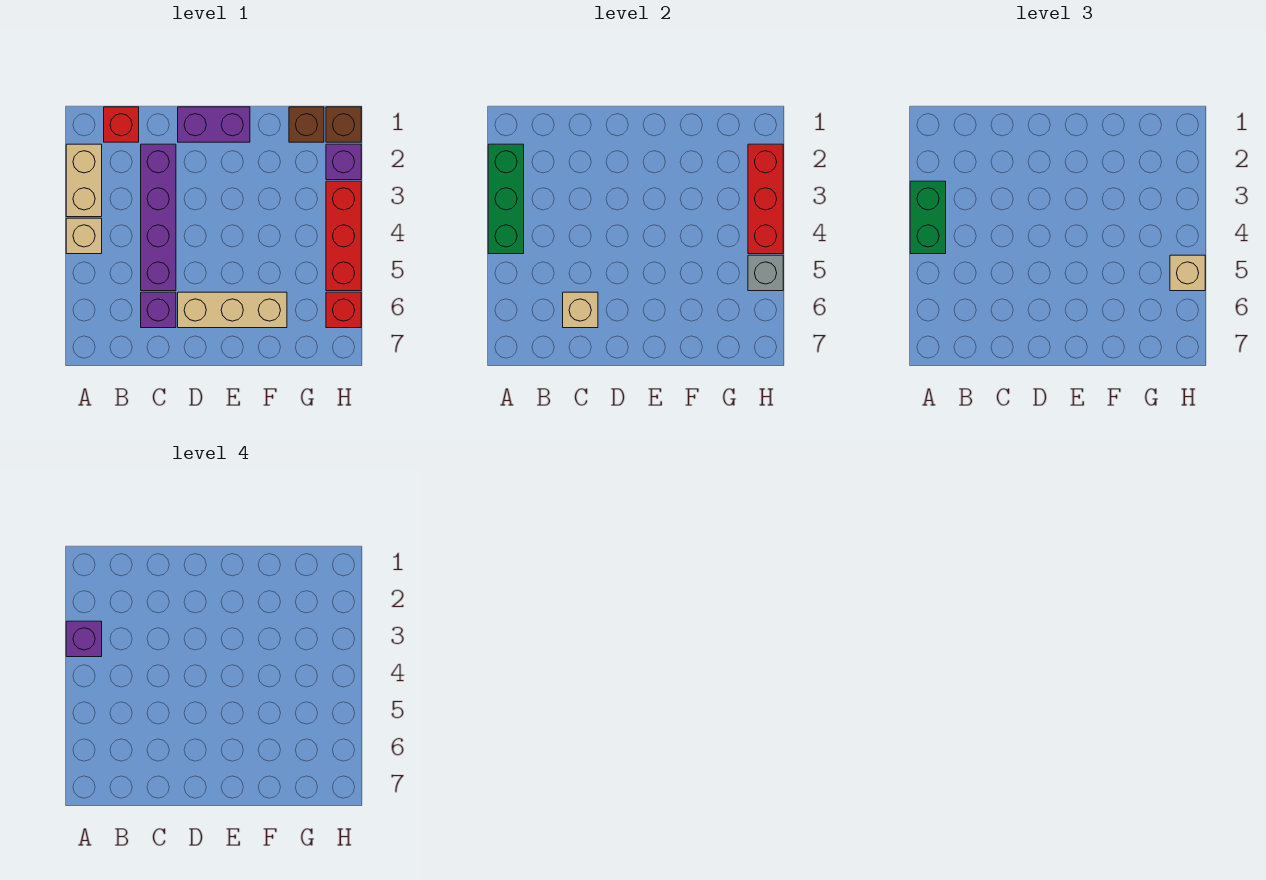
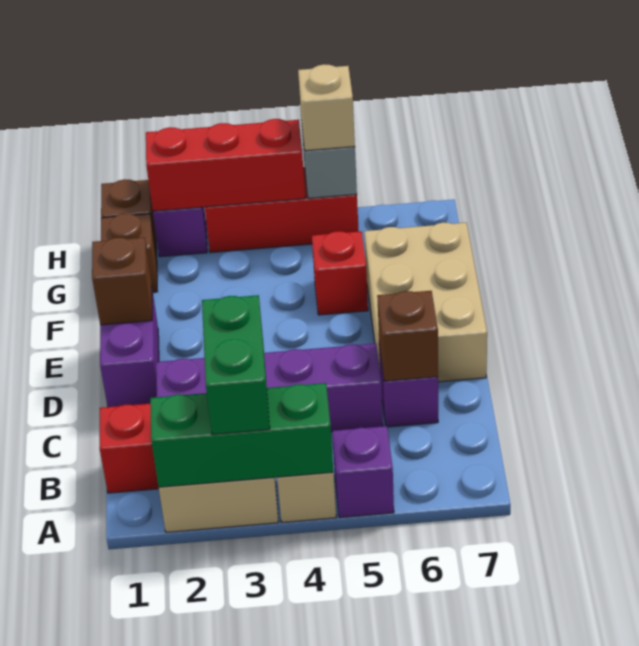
green brick A3:A4 level 3 -> green brick A3:B3 level 3
purple brick A3 level 4 -> purple brick A5 level 1
tan brick C6 level 2 -> brown brick C6 level 2
tan brick D6:F6 level 1 -> tan brick D6:F7 level 1
none -> brown brick E1 level 2
red brick H6 level 1 -> red brick F5 level 1

